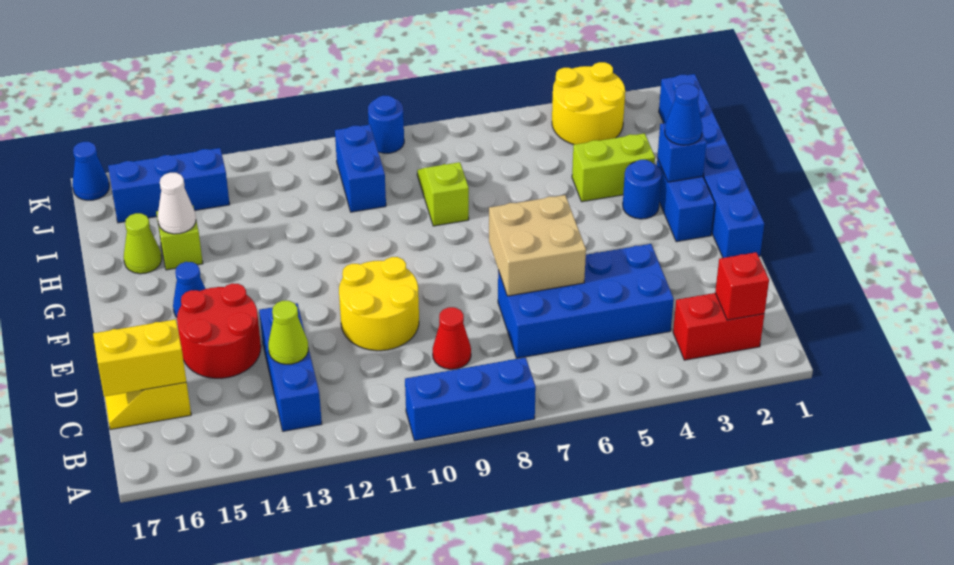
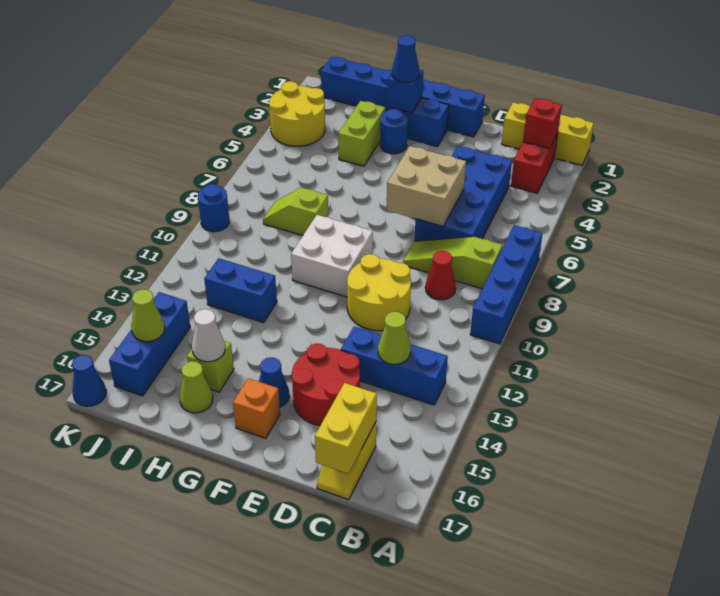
none -> yellow brick A1:C1 level 1
blue brick A8:A10 level 1 -> blue brick A7:A10 level 1
none -> lime slope B8:D8 level 1 top B
none -> white brick F9:G10 level 1
none -> orange brick F16 level 1
blue brick I10:J10 level 1 -> blue brick H12:I12 level 1
none -> lime cone J15 level 2

